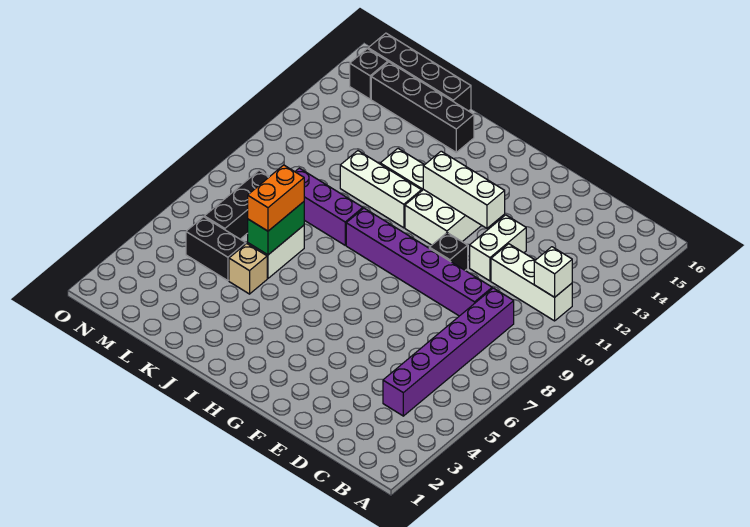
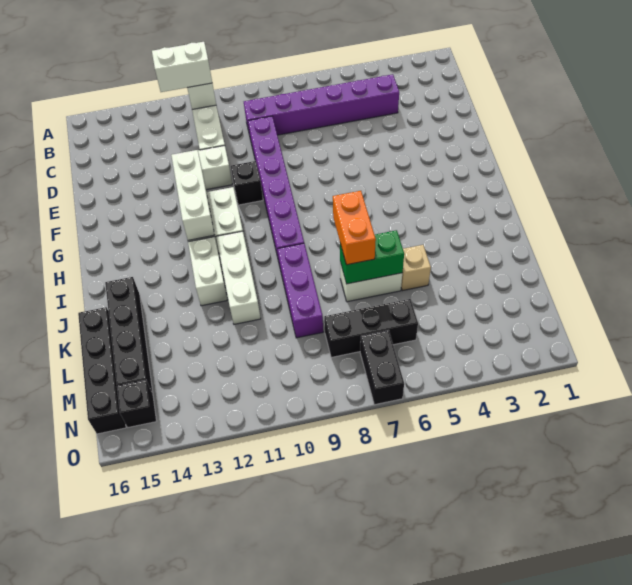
none -> white brick B11:B12 level 3
orange brick K6:K7 level 3 -> orange brick J7:K7 level 3
black brick L5:M5 level 1 -> black brick N7:O7 level 1

